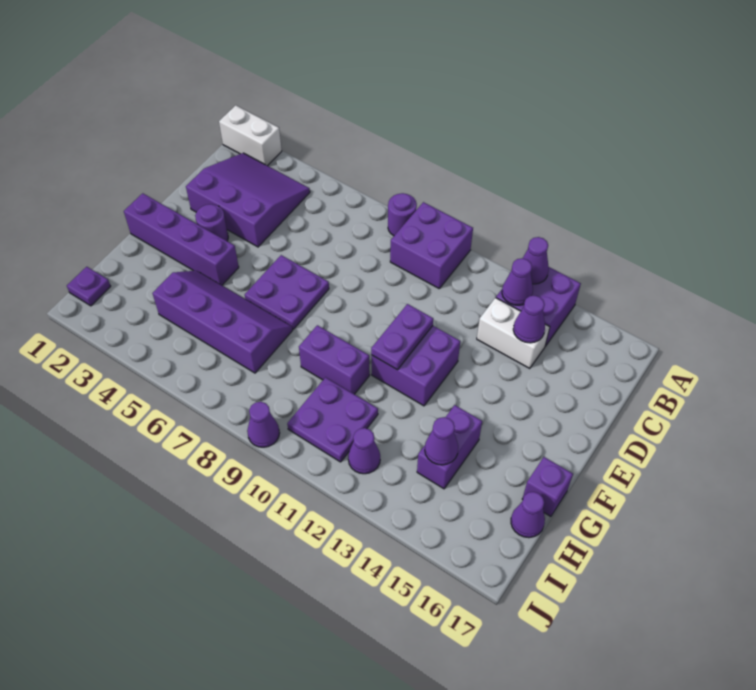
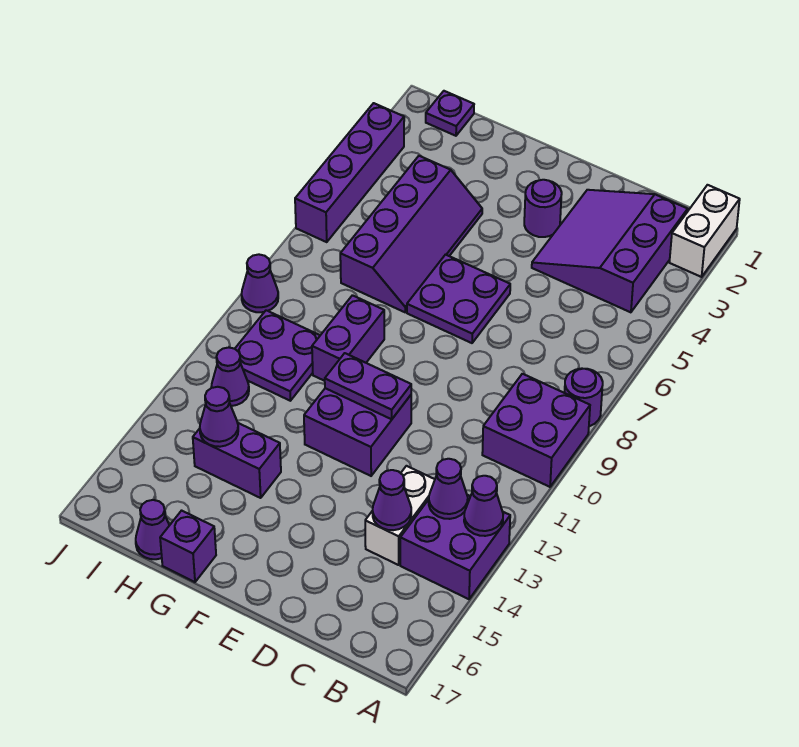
purple slope B2:D4 level 1 top D -> purple slope B2:D4 level 1 top B
purple brick F1:F4 level 1 -> purple brick J3:J6 level 1

